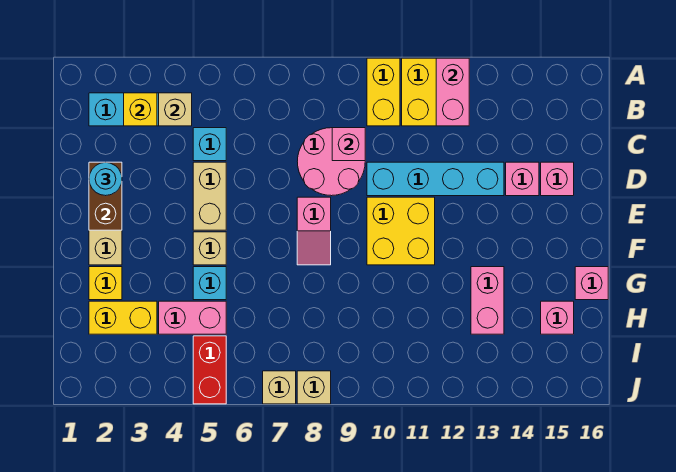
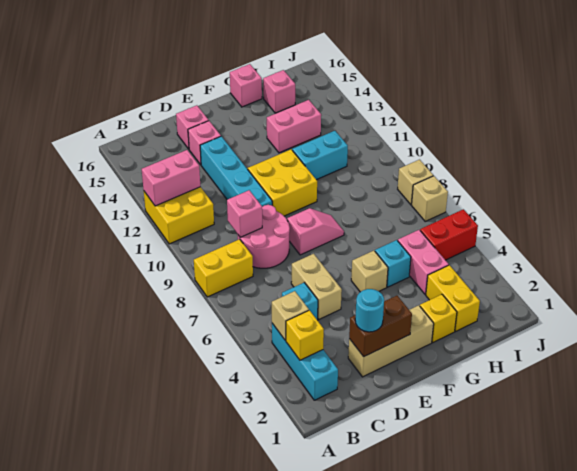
yellow brick A10:B10 level 1 -> yellow brick A8:B8 level 1
tan brick D5:E5 level 1 -> tan brick D5:D6 level 1
none -> cyan brick G11:H11 level 1

